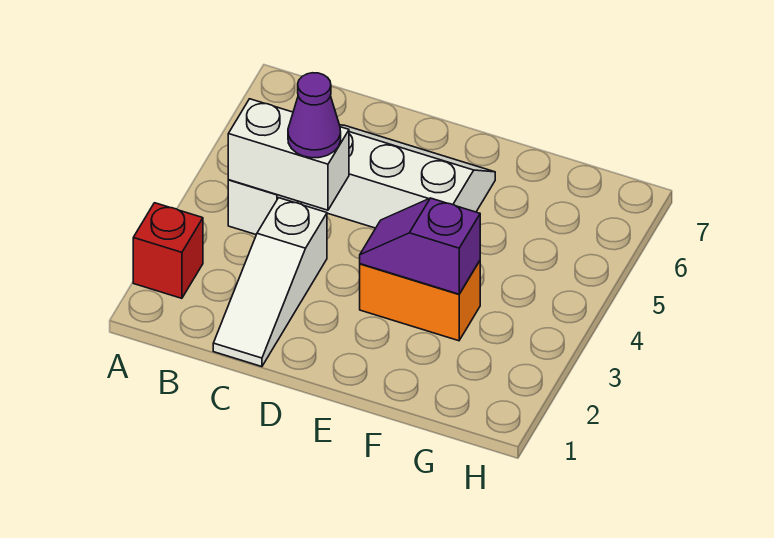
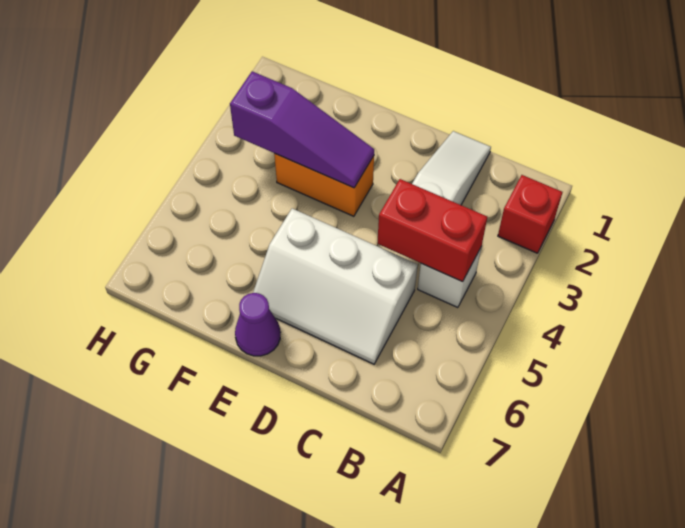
white brick B4:C4 level 2 -> red brick B4:C4 level 2
purple cone C4 level 3 -> purple cone E7 level 1
purple slope E3:F3 level 2 top F -> purple slope E3:G3 level 2 top G

